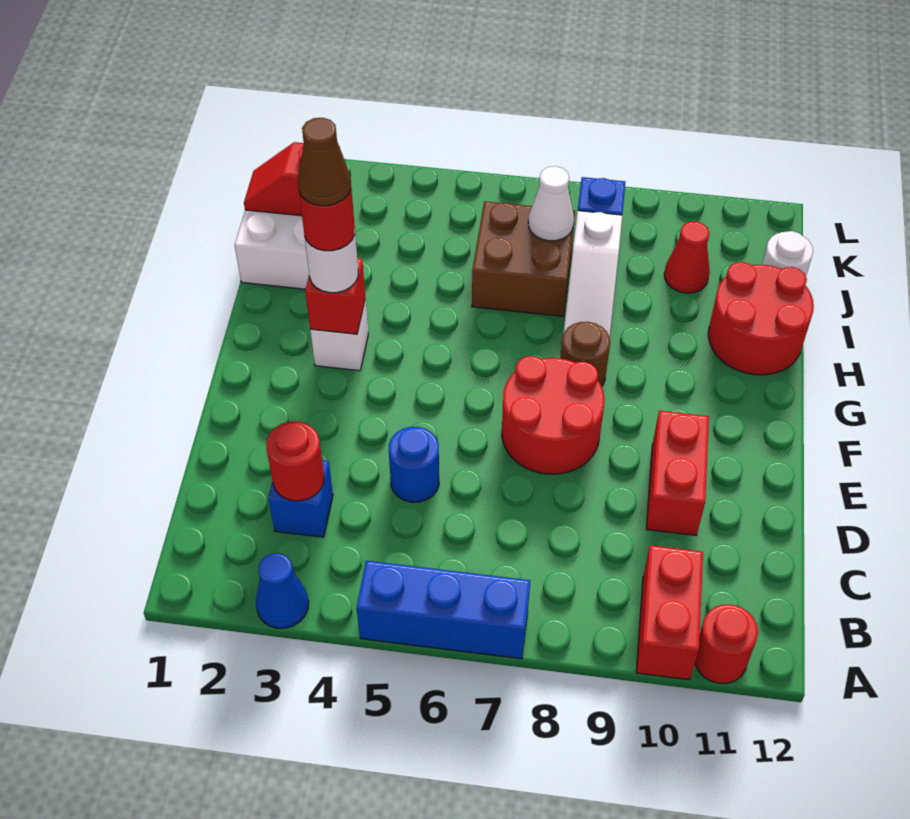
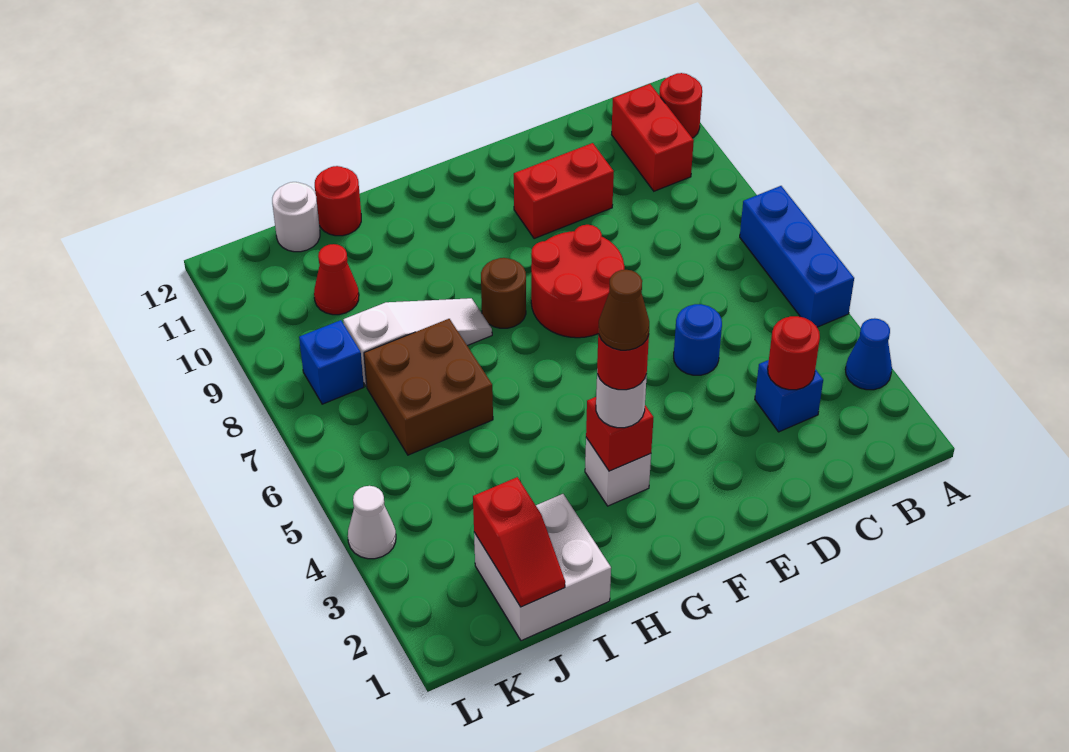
red brick A10:B10 level 1 -> red brick B10:B11 level 1
red round brick H11:I12 level 1 -> red round brick I12 level 1
white cone J7 level 2 -> white cone L4 level 1

